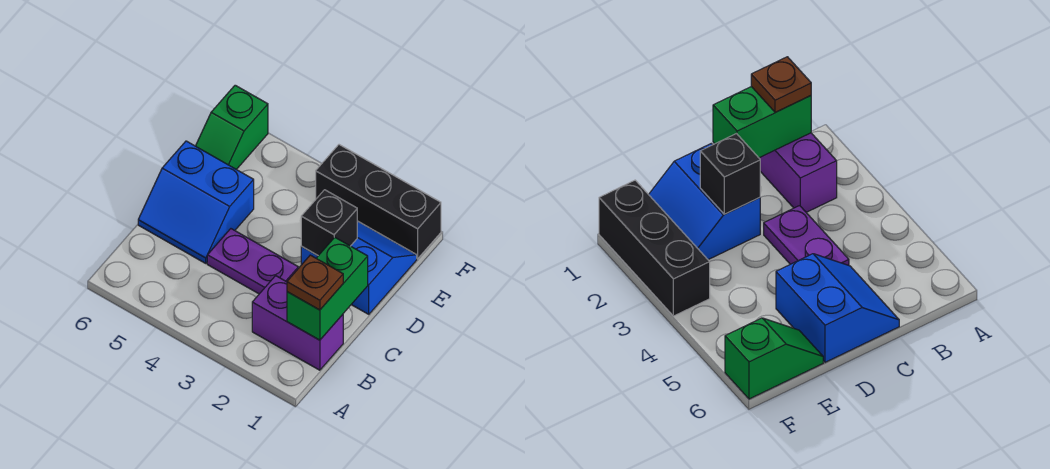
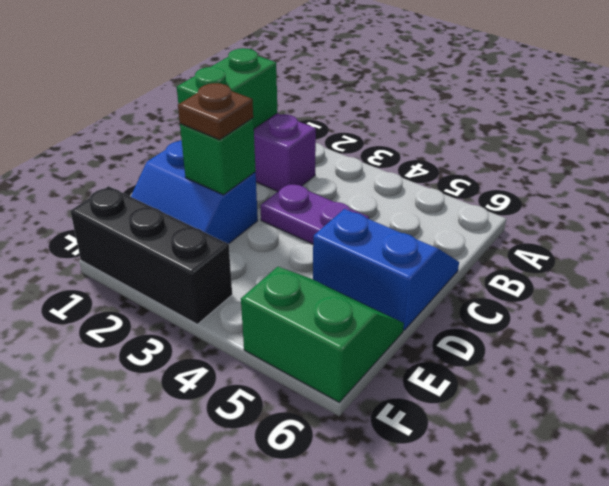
brown plate B1 level 3 -> brown plate D2 level 3
black brick D2 level 2 -> green brick D2 level 2
green slope E6:F6 level 1 top F -> green slope E5:F6 level 1 top F

